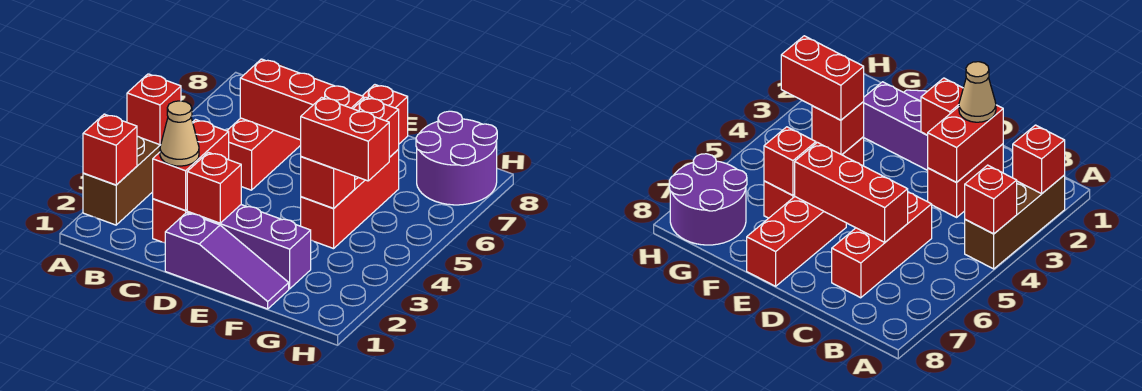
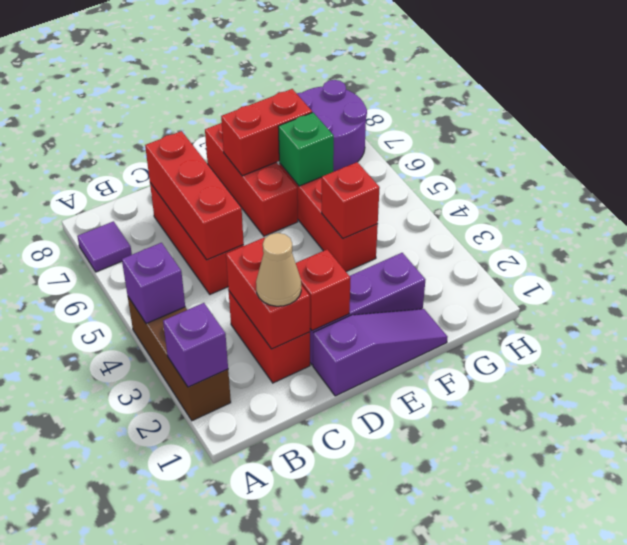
red brick A2 level 2 -> purple brick A2 level 2
red brick A4 level 2 -> purple brick A4 level 2
none -> purple tile A7 level 1
red brick C6:E6 level 2 -> red brick C5:C7 level 2
red brick F4:G4 level 3 -> red brick E7:F7 level 2
red brick F6 level 2 -> green brick F6 level 2

